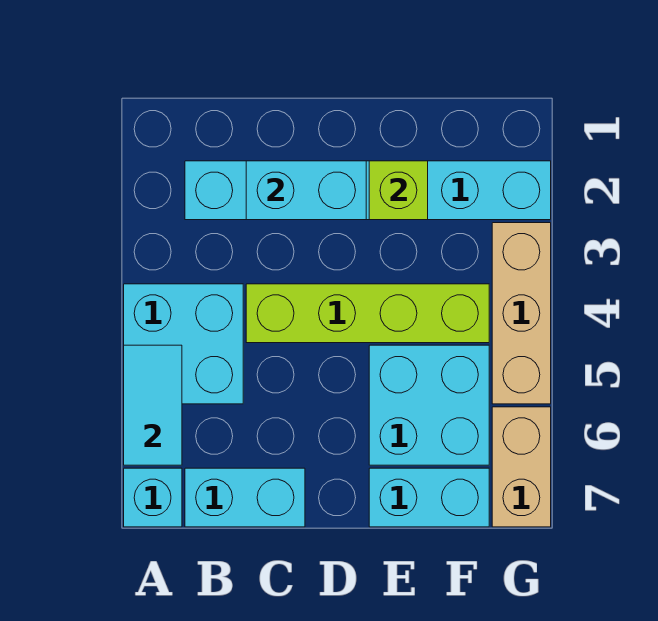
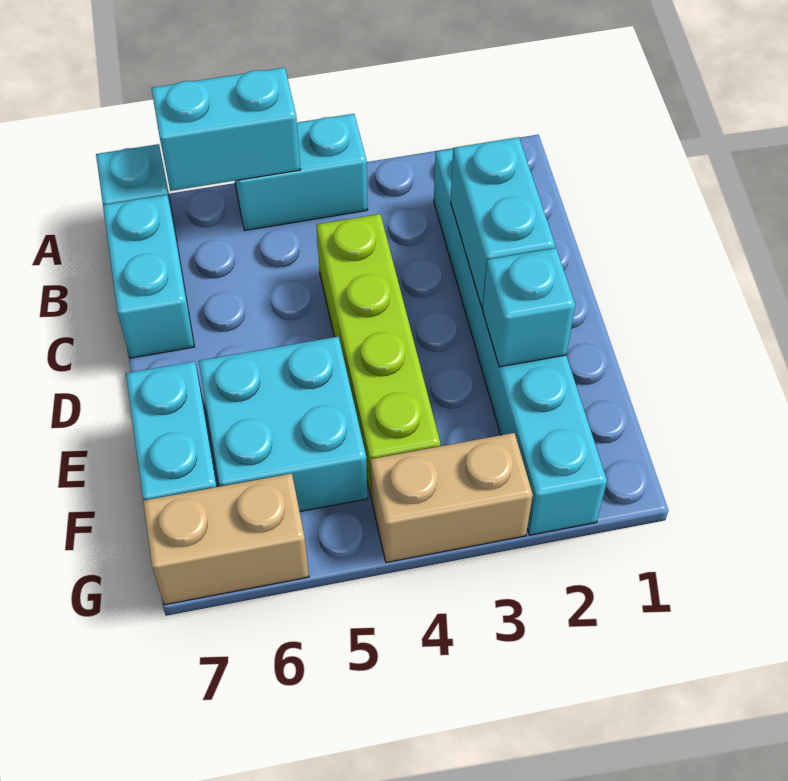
cyan brick A4:B5 level 1 -> cyan brick A4:A5 level 1
cyan tile A5:A6 level 2 -> cyan brick A5:A6 level 2
lime brick E2 level 2 -> cyan brick E2 level 2
tan brick G3:G5 level 1 -> tan brick G3:G4 level 1

